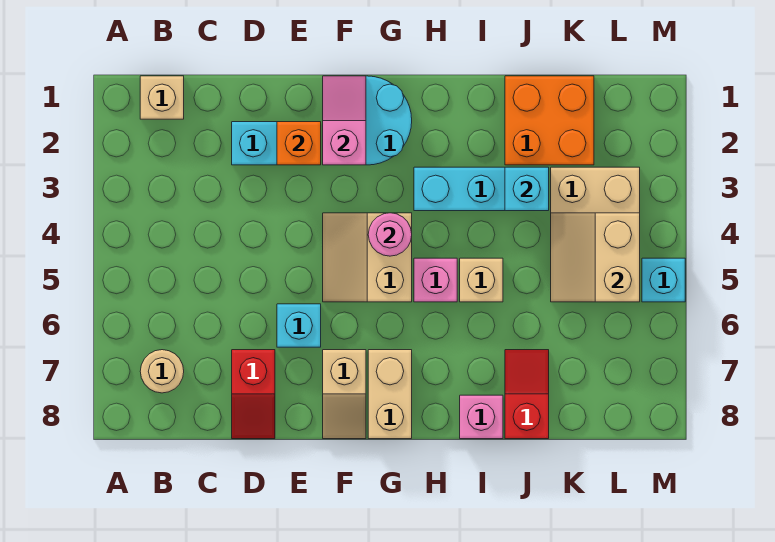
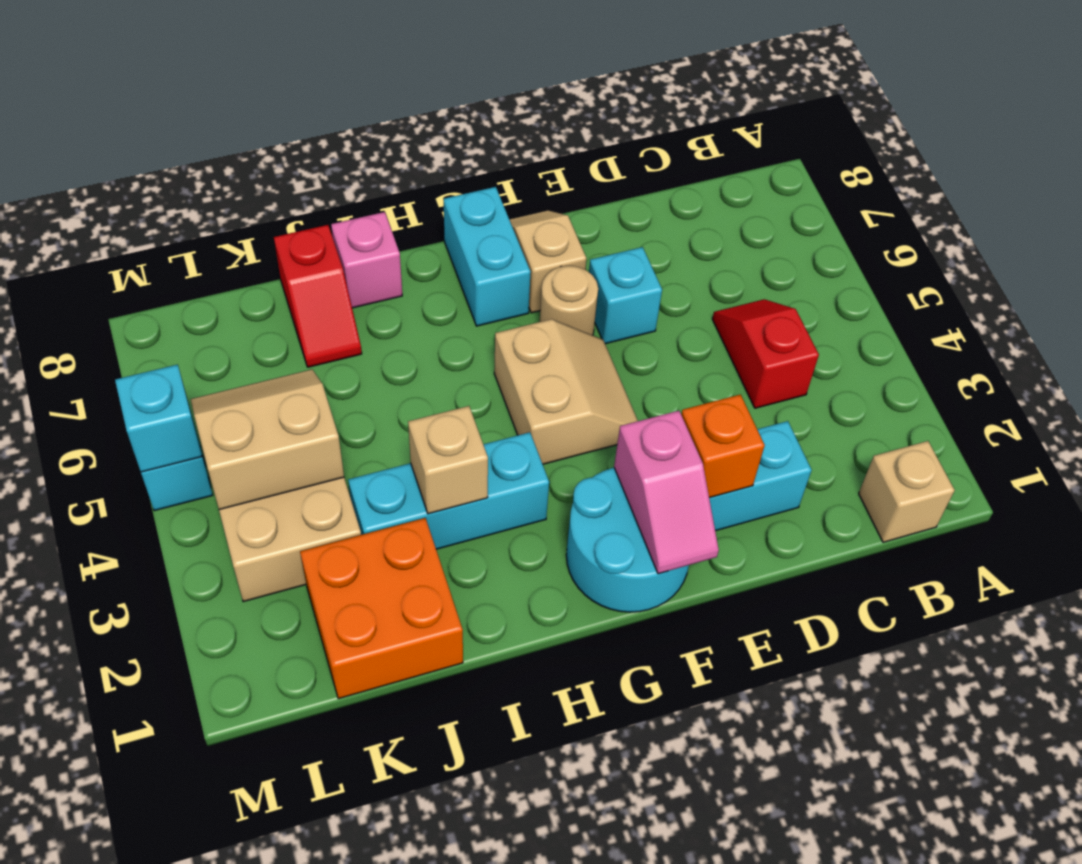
tan round brick B7 level 1 -> tan round brick F6 level 1
red slope D7:D8 level 1 top 7 -> red slope C4:C5 level 1 top 4
pink round brick G4 level 2 -> none
tan brick G7:G8 level 1 -> cyan brick G7:G8 level 1
pink brick H5 level 1 -> none
tan brick I5 level 1 -> tan brick I3 level 2
cyan brick J3 level 2 -> cyan brick M5 level 2
tan slope K4:L5 level 2 top L -> tan slope K4:L5 level 2 top 4

